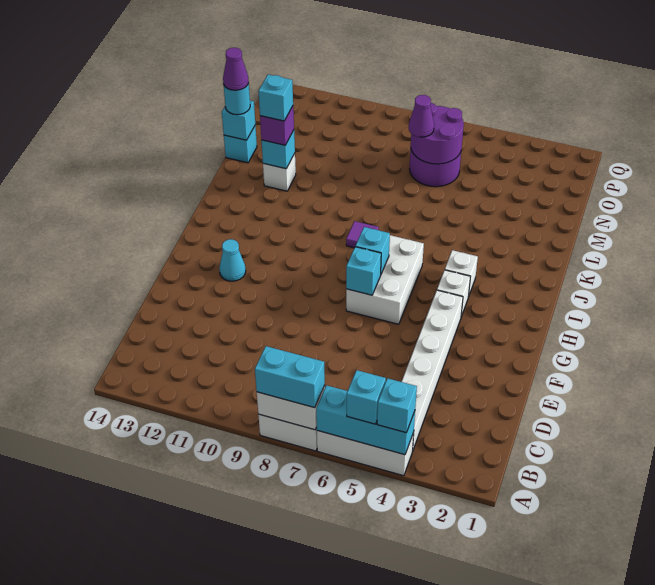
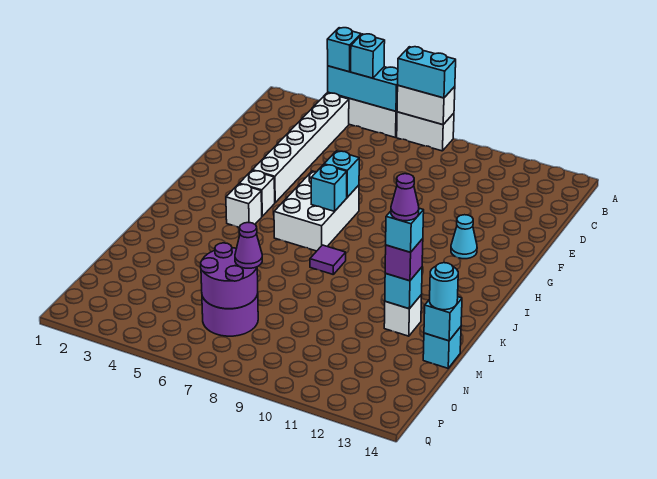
purple cone M14 level 4 -> purple cone L12 level 5

